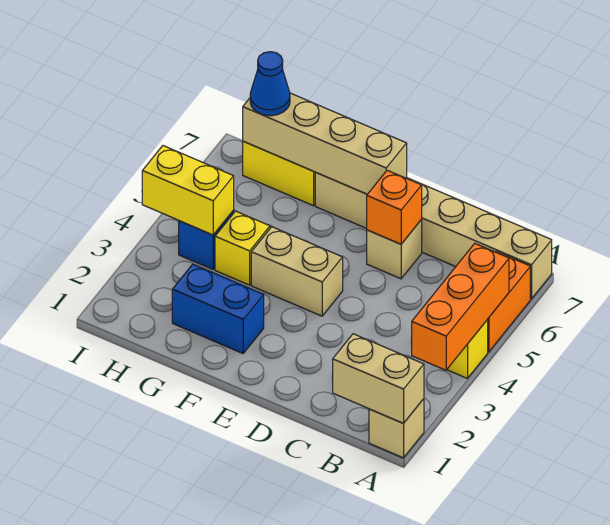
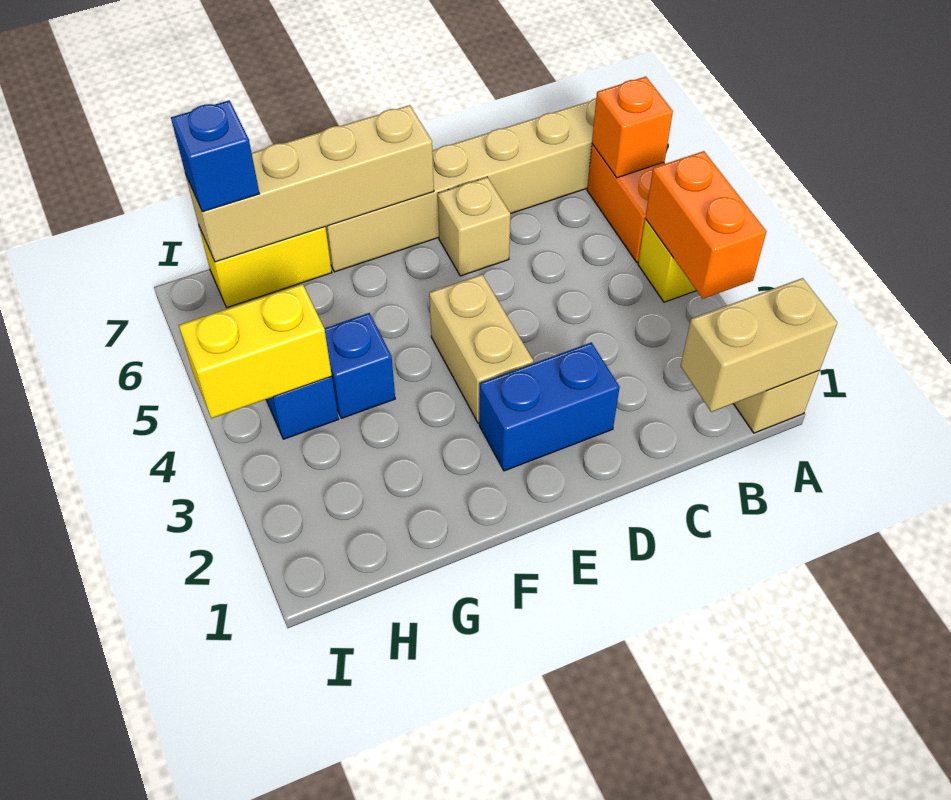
orange brick A3:A5 level 2 -> orange brick A3:A4 level 2
orange brick D6 level 2 -> orange brick A6 level 2
tan brick E4:F4 level 1 -> tan brick E3:E4 level 1
blue brick F2:G2 level 1 -> blue brick D2:E2 level 1
yellow brick G4 level 1 -> blue brick G4 level 1
blue cone H7 level 3 -> blue brick H7 level 3

